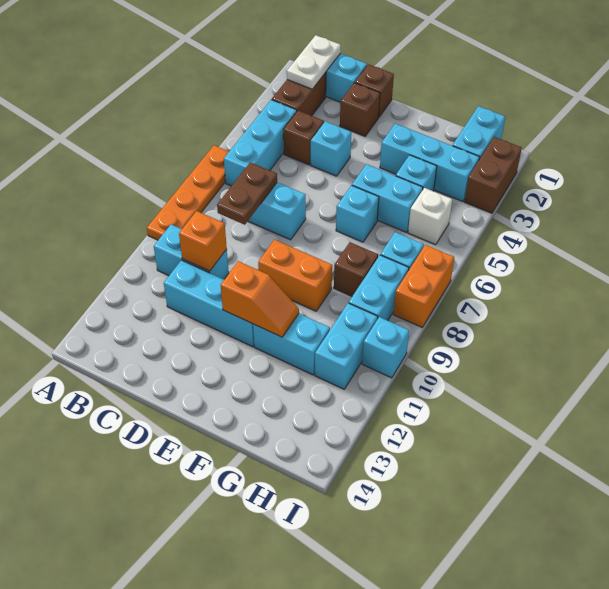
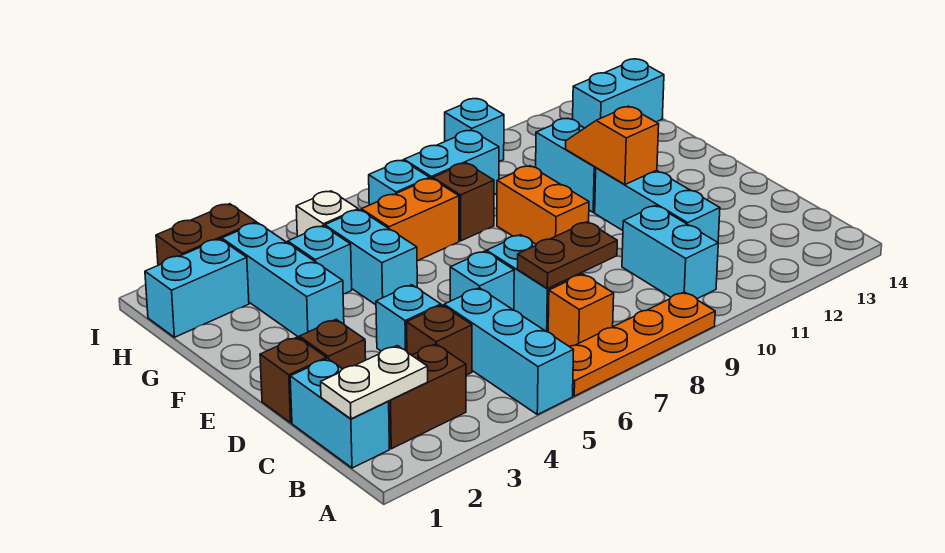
cyan brick B4:B6 level 1 -> cyan brick A5:C5 level 1
orange brick C10 level 2 -> orange brick B7 level 1
cyan brick F6 level 1 -> cyan brick D6 level 1
cyan brick H10:H11 level 1 -> cyan brick H13:H14 level 1
orange brick I7:I8 level 1 -> orange brick G6:G7 level 1

